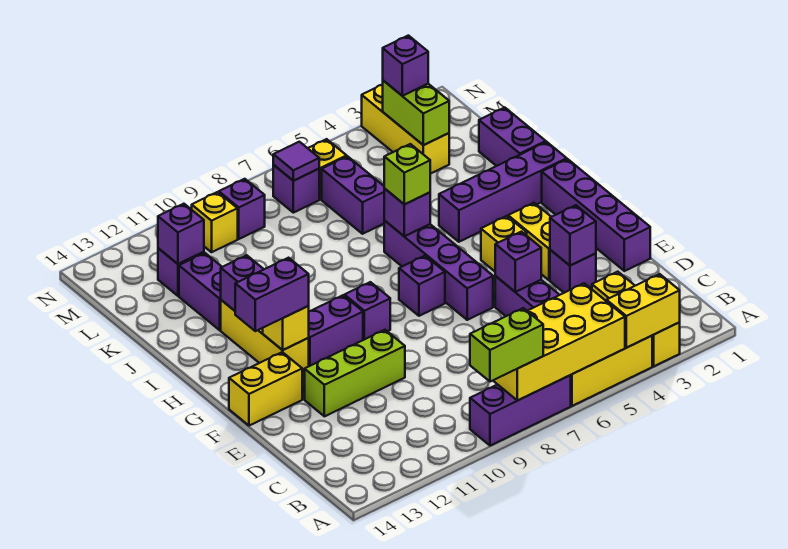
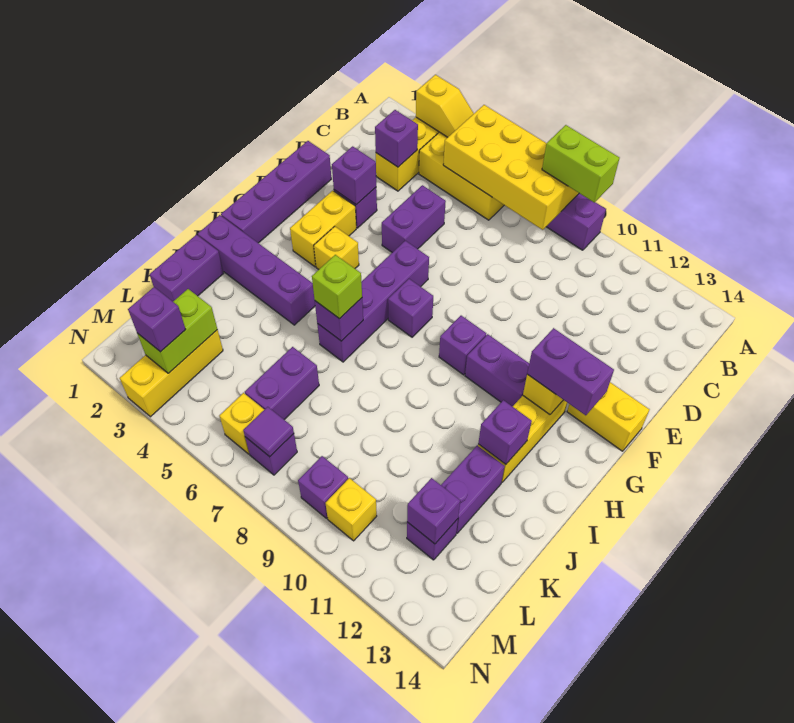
yellow brick A3:A4 level 2 -> yellow slope A3:A4 level 2 top 3
purple brick E5 level 2 -> purple brick C3 level 2
lime brick E10:E12 level 1 -> none

